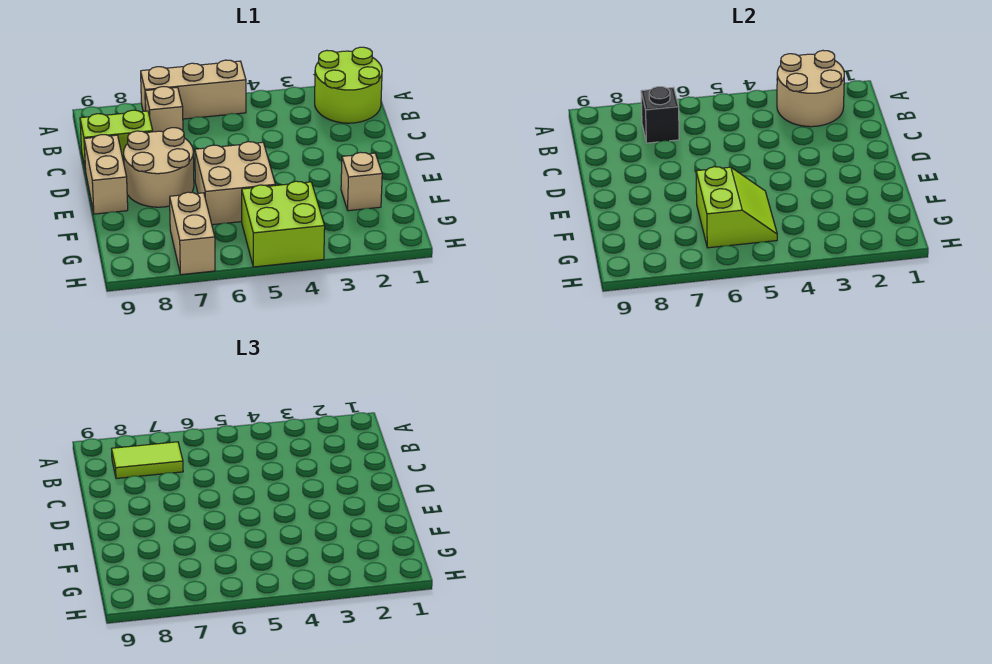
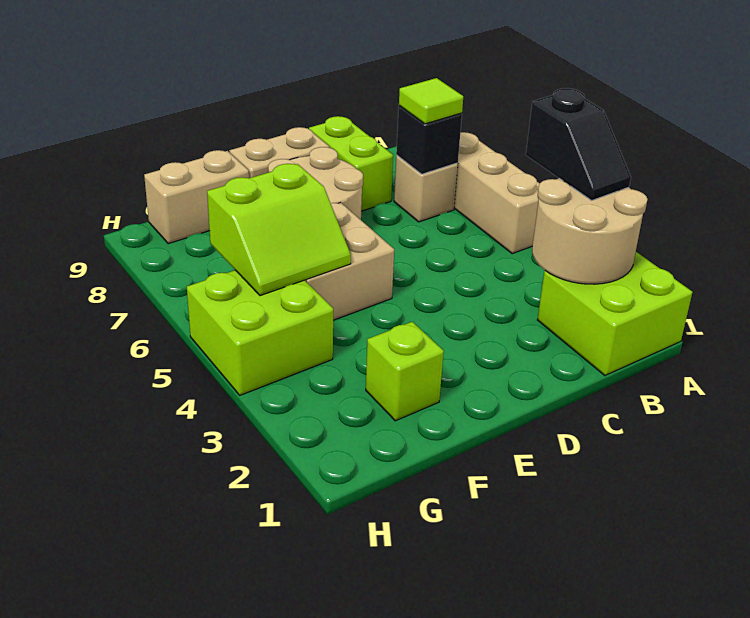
lime round brick A1:B2 level 1 -> lime brick A1:B2 level 1
none -> black slope A3:A4 level 3 top 4
lime tile B7:B8 level 3 -> lime tile B7 level 3
tan brick F2 level 1 -> lime brick F2 level 1
tan brick G7:H7 level 1 -> tan brick F9:G9 level 1

